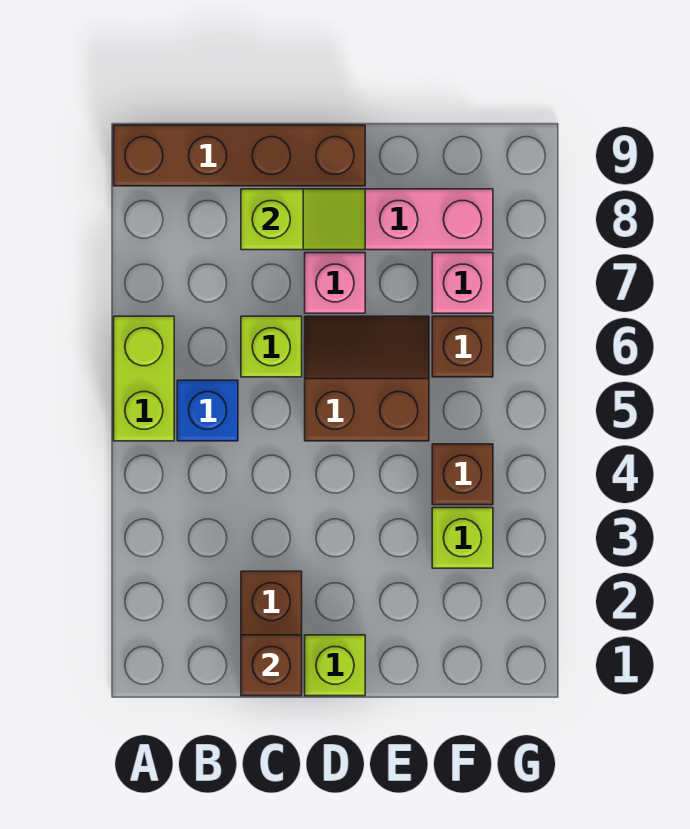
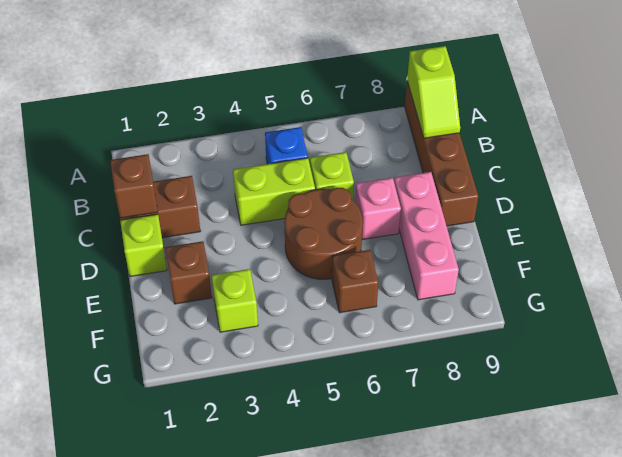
lime brick A5:A6 level 1 -> lime brick C4:C5 level 1
lime slope C8:D8 level 2 top C -> lime slope A9:B9 level 2 top A
brown slope D5:E6 level 1 top 5 -> brown round brick D5:E6 level 1
brown brick F4 level 1 -> brown brick E2 level 1
pink brick F7 level 1 -> none

